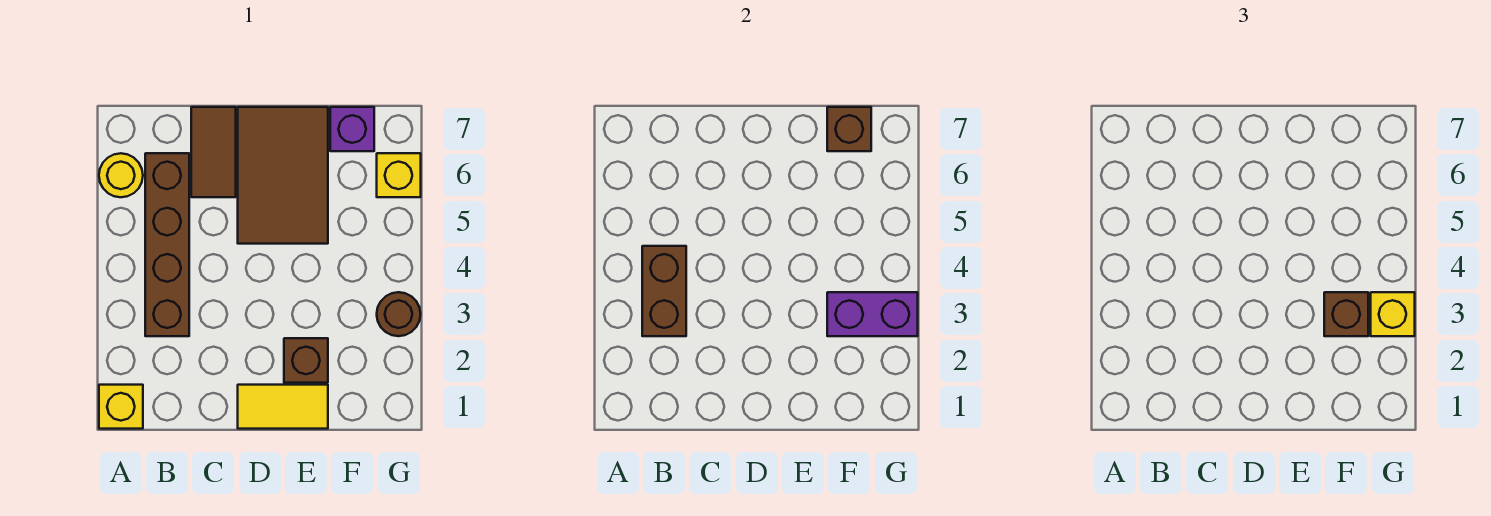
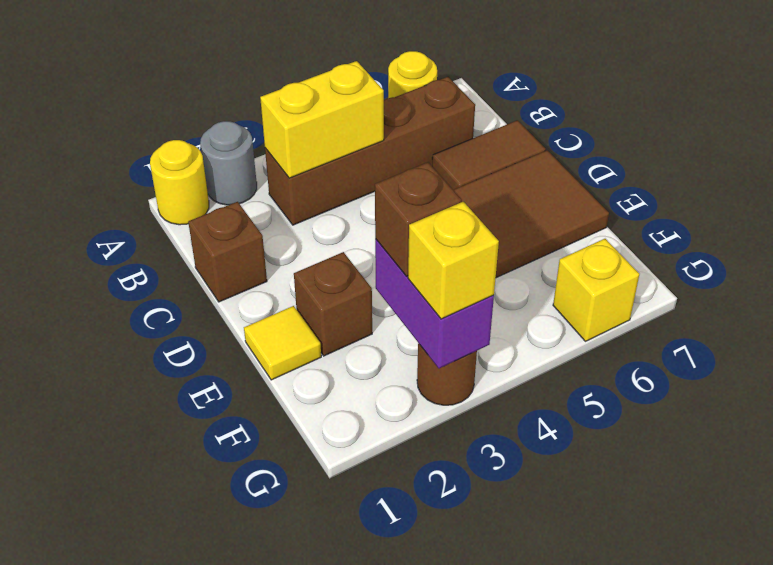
yellow brick A1 level 1 -> yellow round brick A1 level 1
none -> grey round brick A2 level 1
brown brick B3:B4 level 2 -> yellow brick B3:B4 level 2
yellow tile D1:E1 level 1 -> yellow tile E1 level 1
purple brick F7 level 1 -> none
brown brick F7 level 2 -> brown brick C1 level 1

